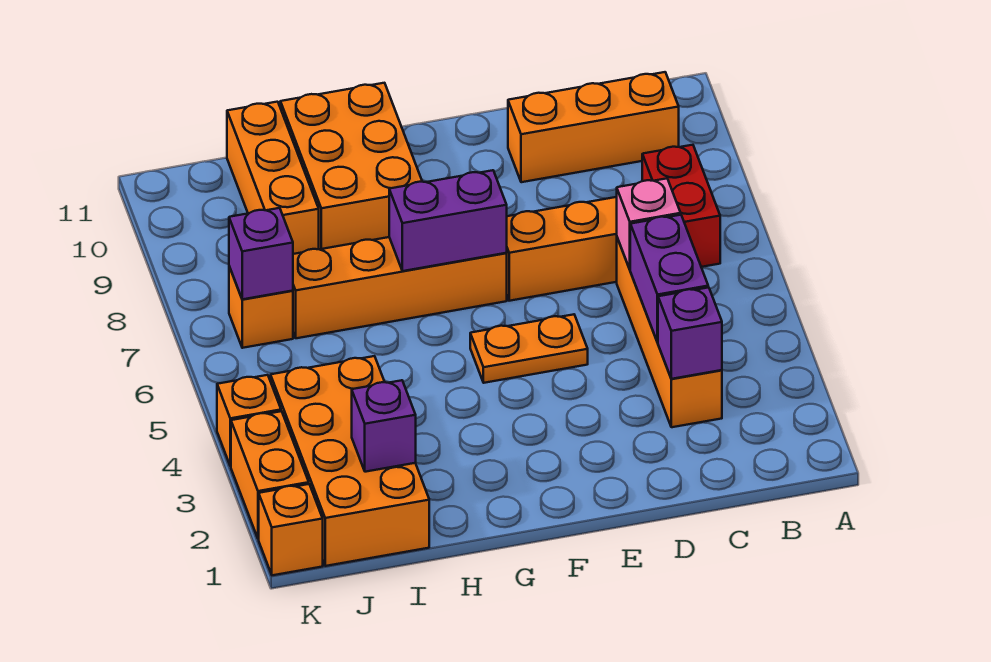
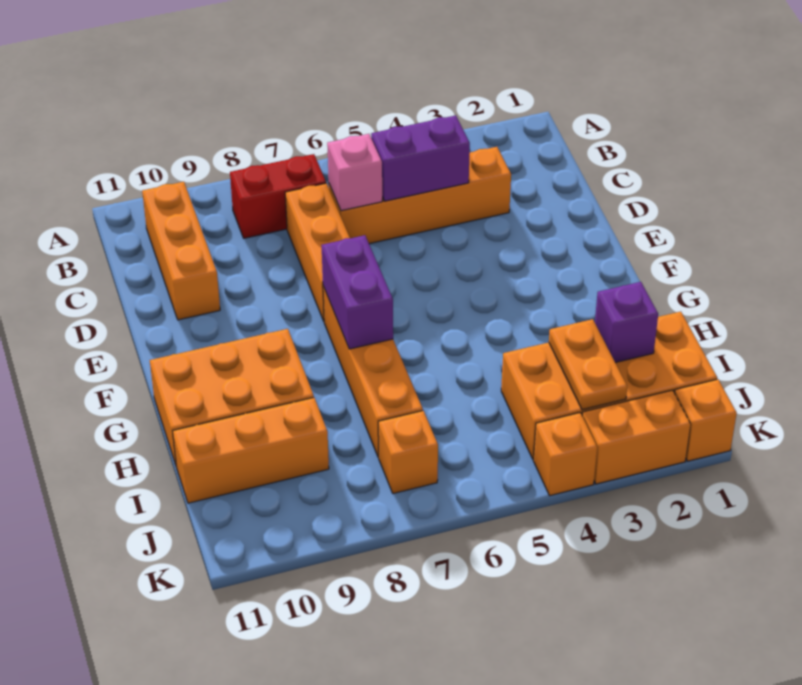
purple brick C3 level 2 -> none
orange plate E5:F5 level 1 -> orange plate I3:J3 level 2
purple brick J7 level 2 -> none

